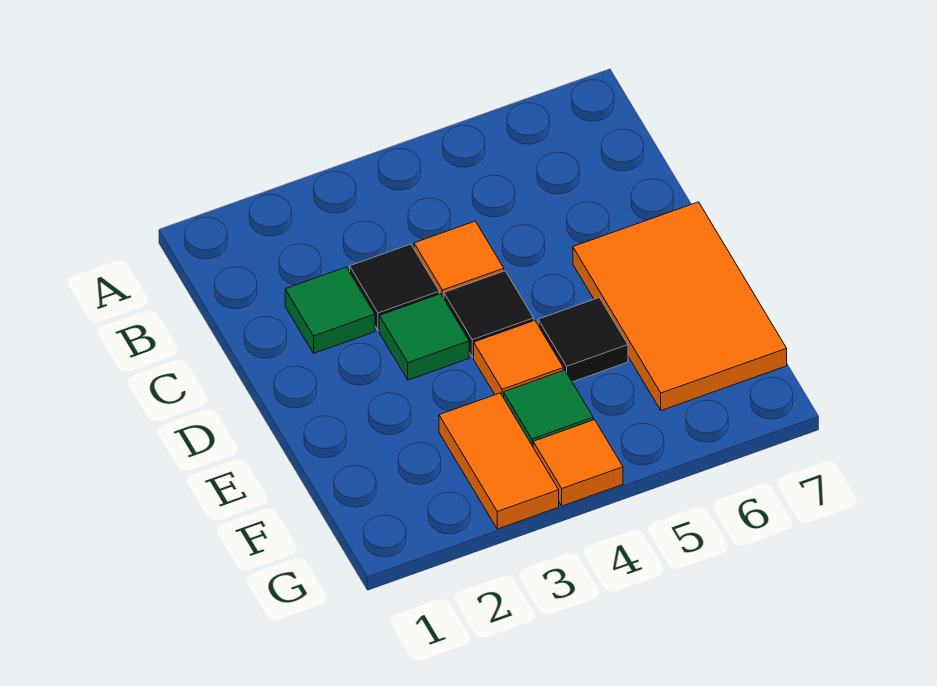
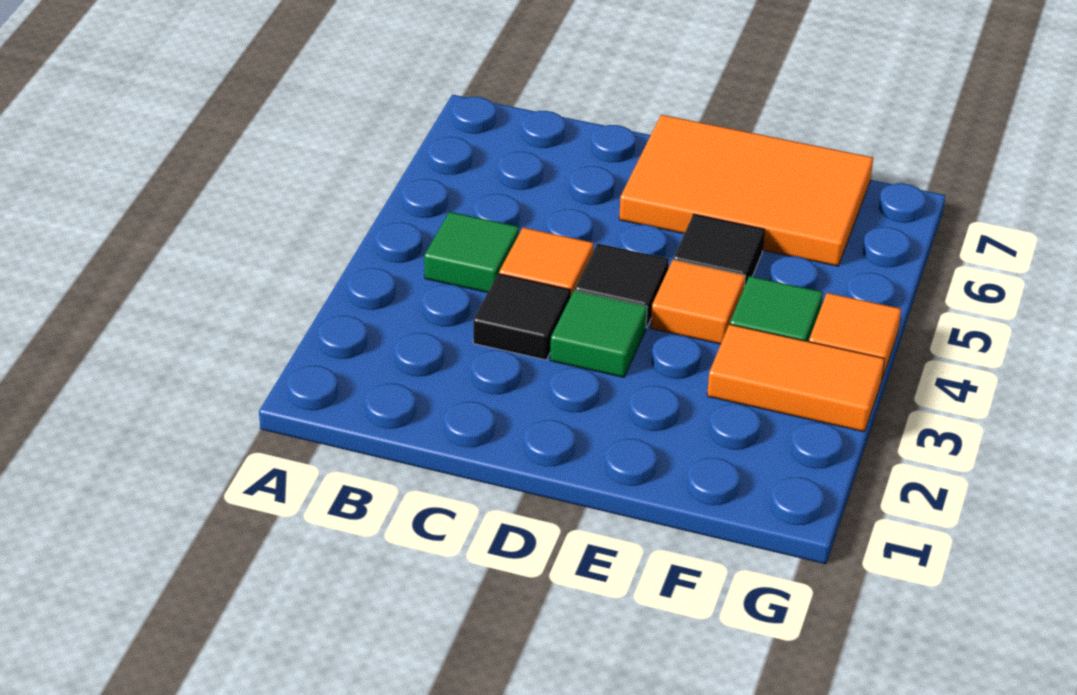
green tile C2 level 1 -> green tile B4 level 1

